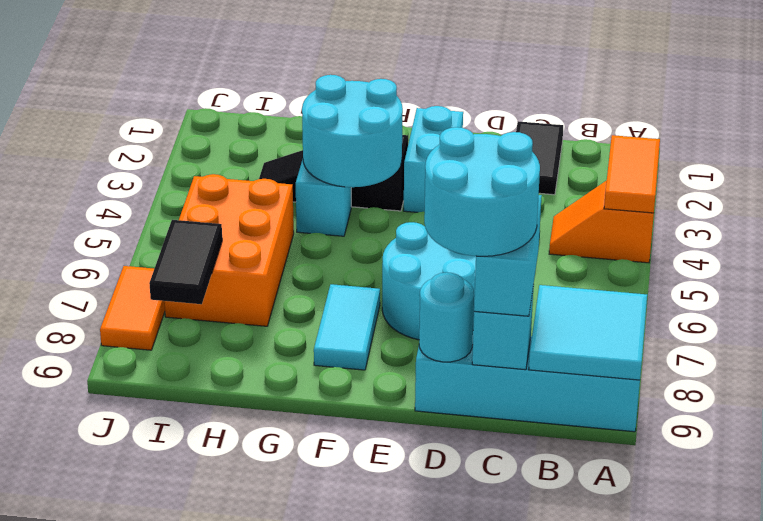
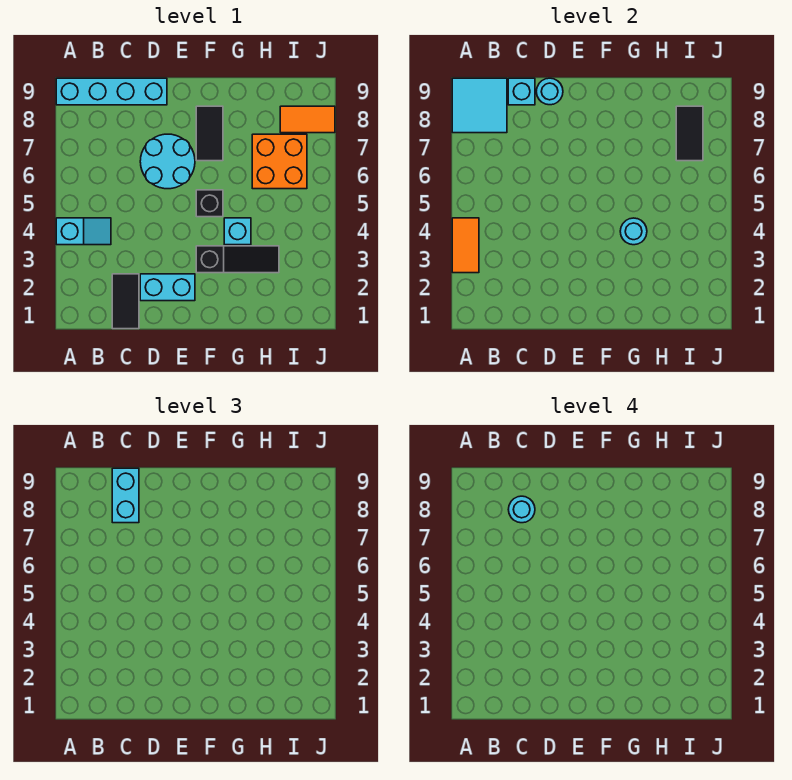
orange slope A4:B4 level 1 top A -> cyan slope A4:B4 level 1 top A
cyan round brick C8:D9 level 4 -> cyan round brick C8 level 4
cyan brick E2:E3 level 1 -> cyan brick D2:E2 level 1
cyan round brick F3:G4 level 2 -> cyan round brick G4 level 2
none -> black brick F5 level 1
cyan tile F7:F8 level 1 -> black tile F7:F8 level 1
orange brick H5:I7 level 1 -> orange brick H6:I7 level 1
orange tile J7:J8 level 1 -> orange tile I8:J8 level 1

